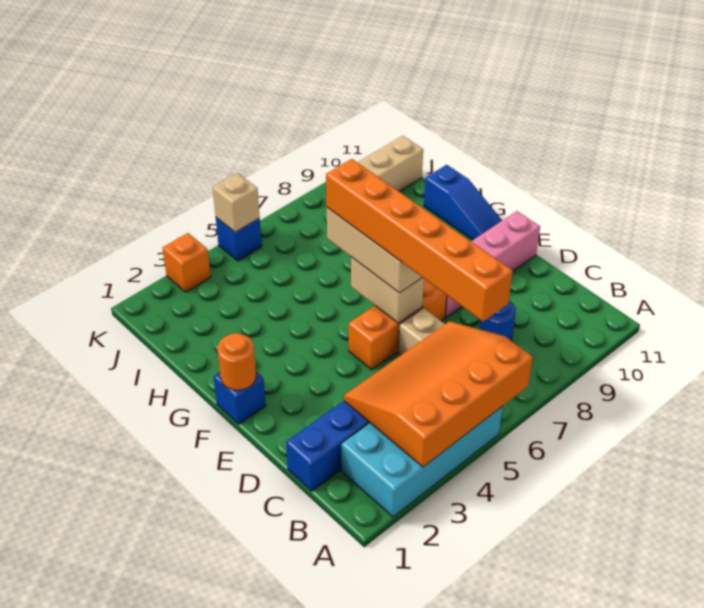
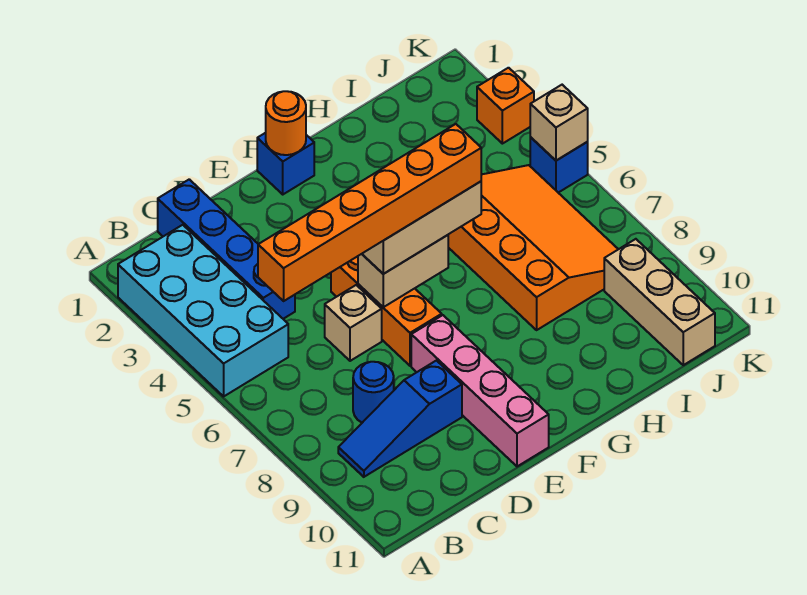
orange slope A3:C6 level 2 top A -> orange slope H5:J8 level 1 top H
blue slope F11:H11 level 1 top H -> blue slope B9:D9 level 1 top D

